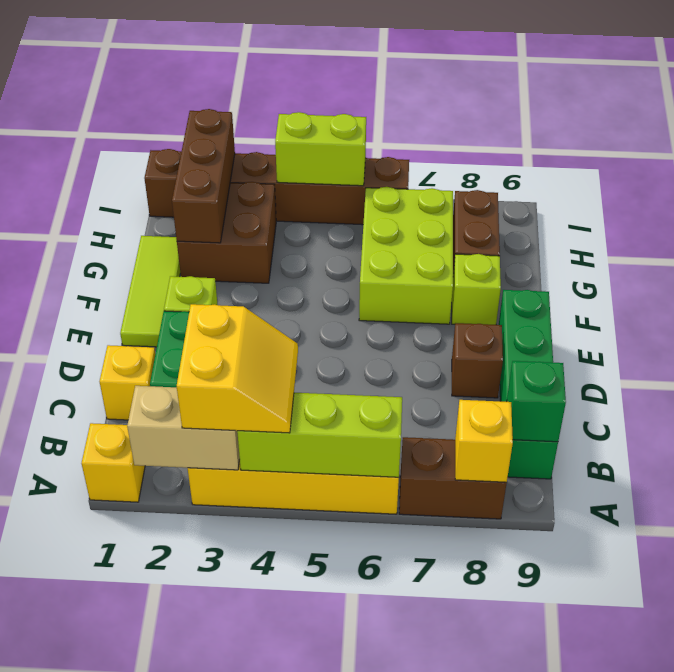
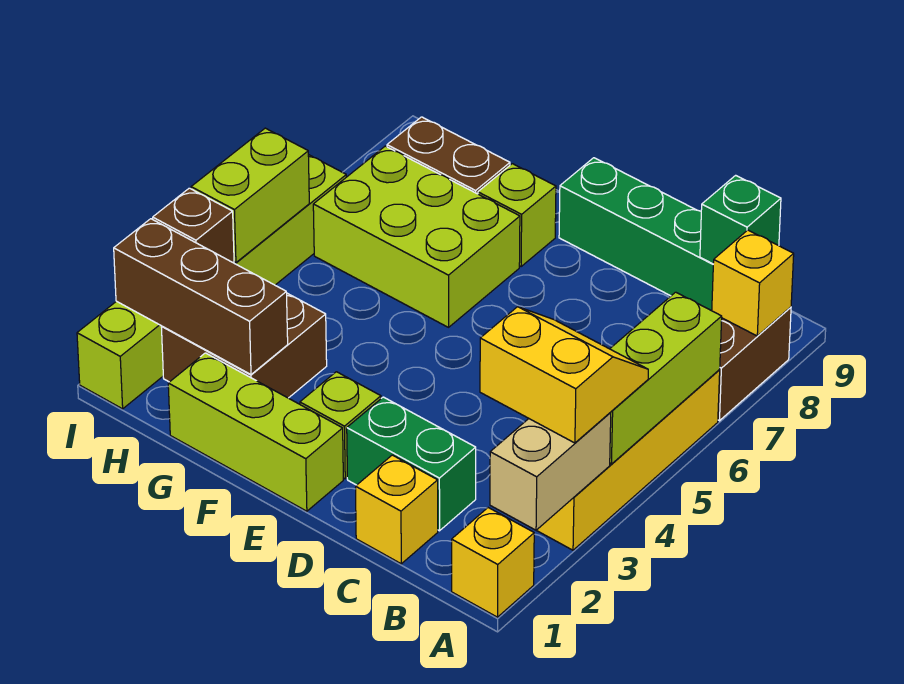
brown brick D8 level 1 -> brown brick I3 level 2
lime tile E1:G1 level 1 -> lime brick E1:G1 level 1
brown brick I1:I6 level 1 -> lime brick I1:I6 level 1

